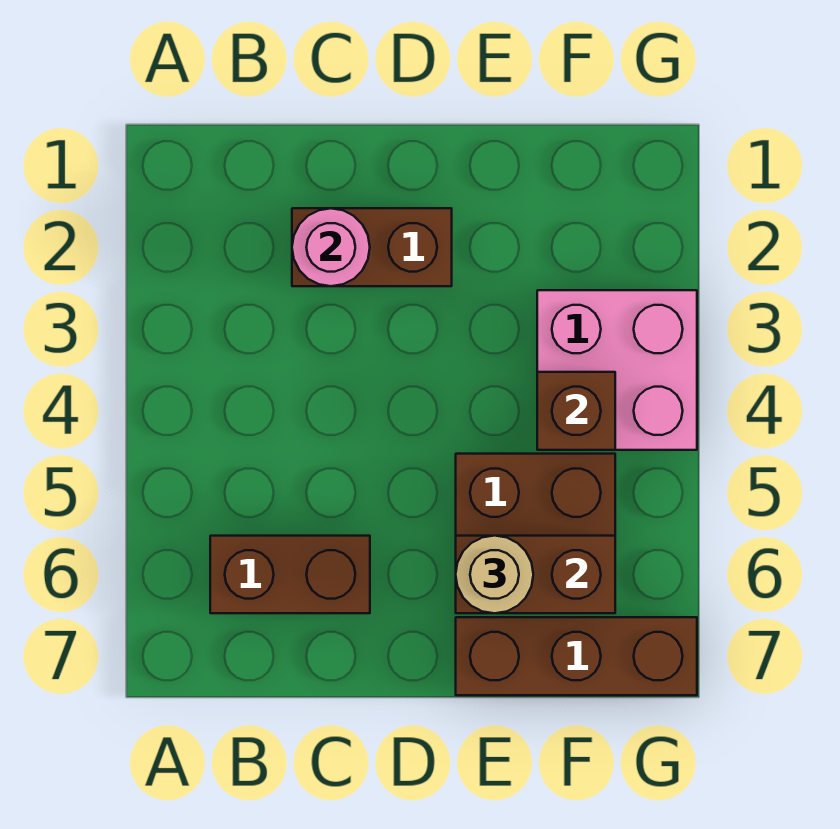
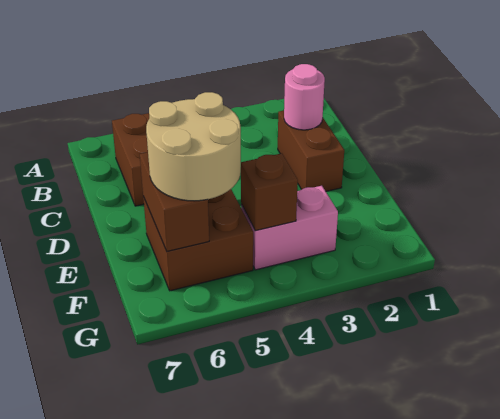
tan round brick E6 level 3 -> tan round brick E5:F6 level 3
brown brick E7:G7 level 1 -> none
pink brick F3:G4 level 1 -> pink brick F3:F4 level 1

